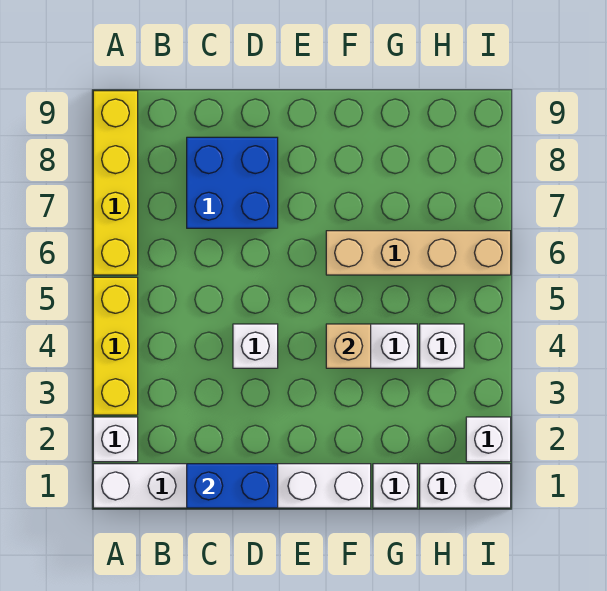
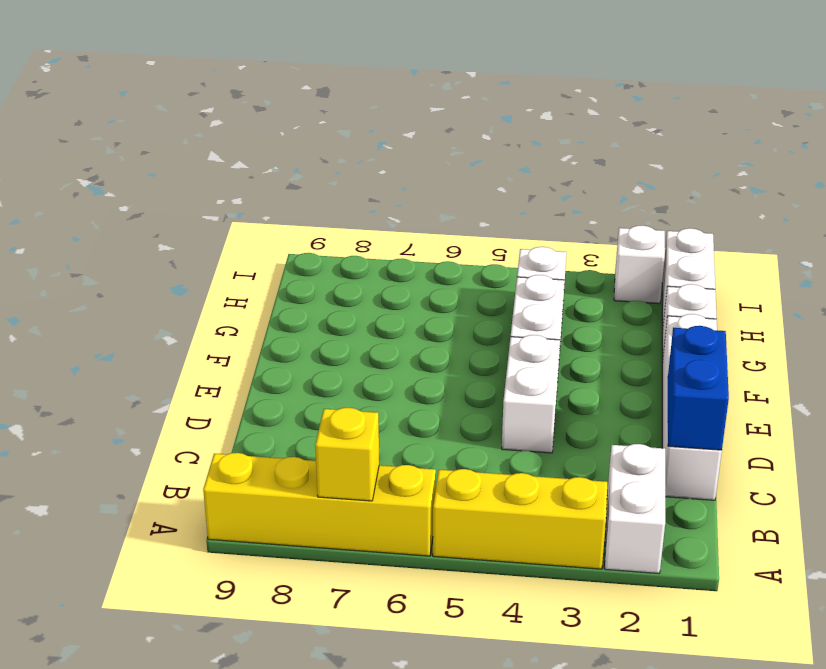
white brick A1:F1 level 1 -> white brick C1:F1 level 1
white brick A2 level 1 -> white brick A2:B2 level 1
none -> yellow brick A7 level 2
blue brick C7:D8 level 1 -> none
white brick D4 level 1 -> white brick D4:E4 level 1
tan brick F4 level 2 -> none
tan brick F6:I6 level 1 -> none

